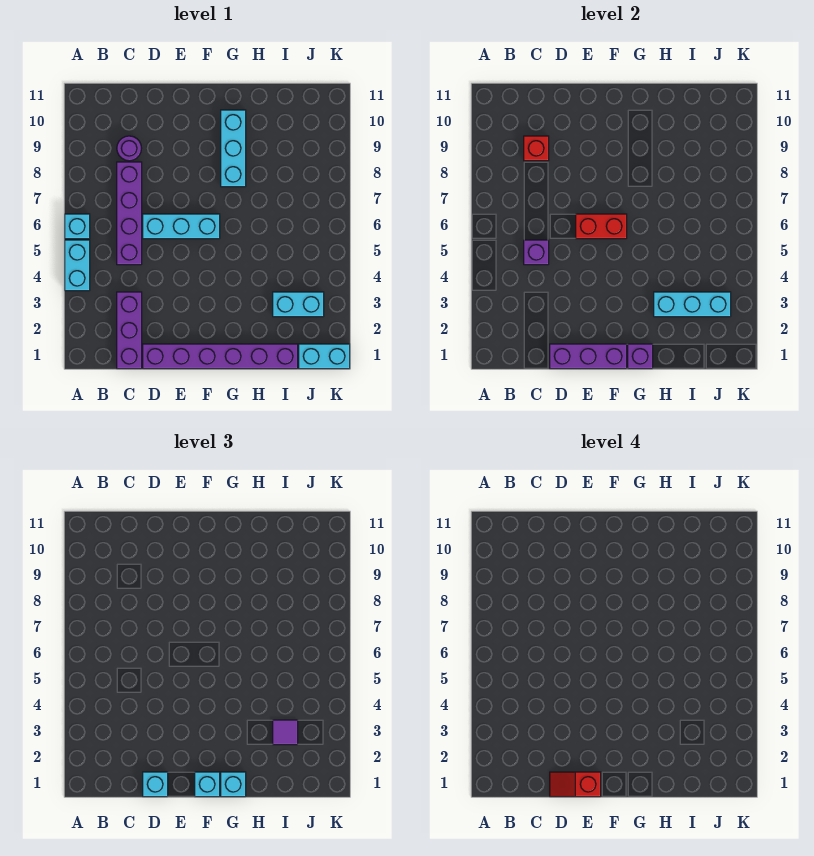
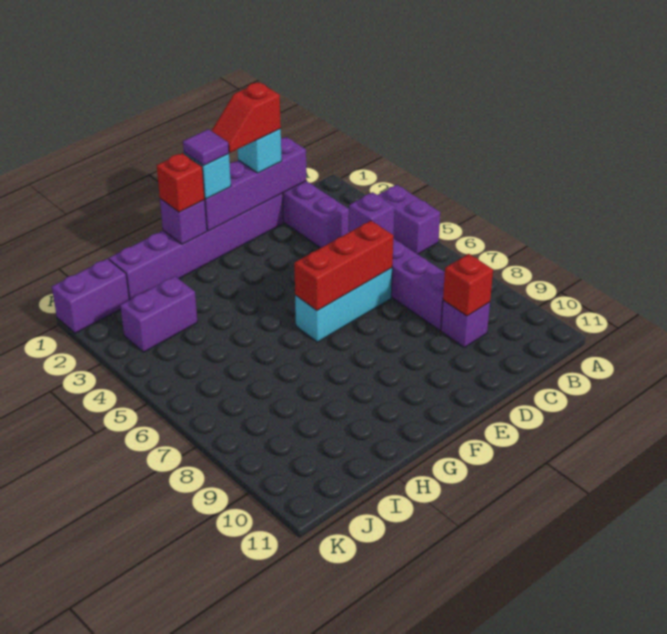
cyan brick A4:A5 level 1 -> purple brick A4:A5 level 1
cyan brick A6 level 1 -> none
purple round brick C9 level 1 -> purple brick C9 level 1
purple brick D1:F1 level 2 -> purple brick C1:F1 level 2
red slope D1:E1 level 4 top E -> red slope D1:E1 level 4 top D
red brick E6:F6 level 2 -> red brick D6:F6 level 2
cyan brick G1 level 3 -> red brick G1 level 3
cyan brick G8:G10 level 1 -> none
cyan brick H3:J3 level 2 -> none
cyan brick I3:J3 level 1 -> purple brick I3:J3 level 1
purple tile I3 level 3 -> purple tile F1 level 4
cyan brick J1:K1 level 1 -> purple brick J1:K1 level 1

